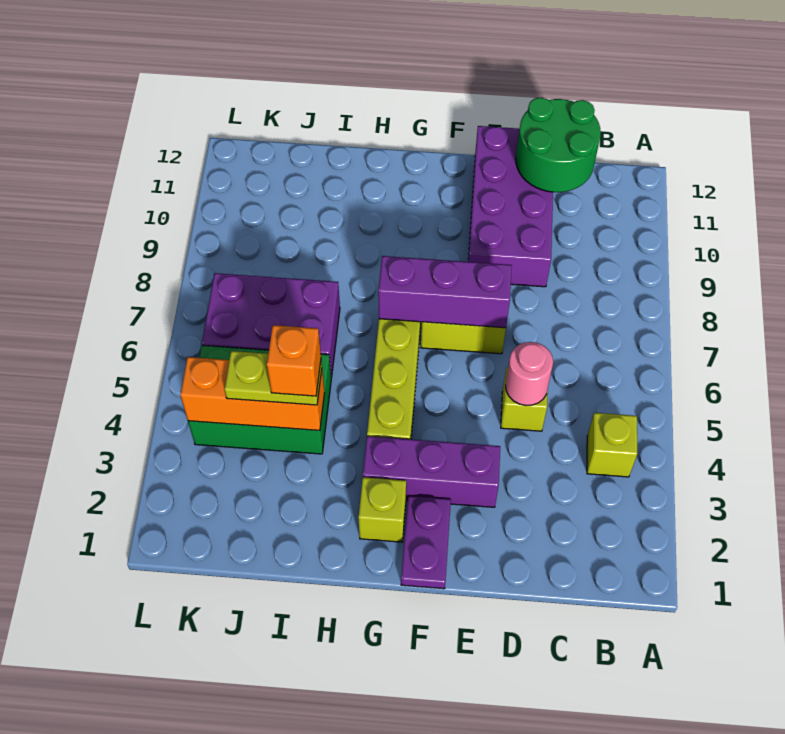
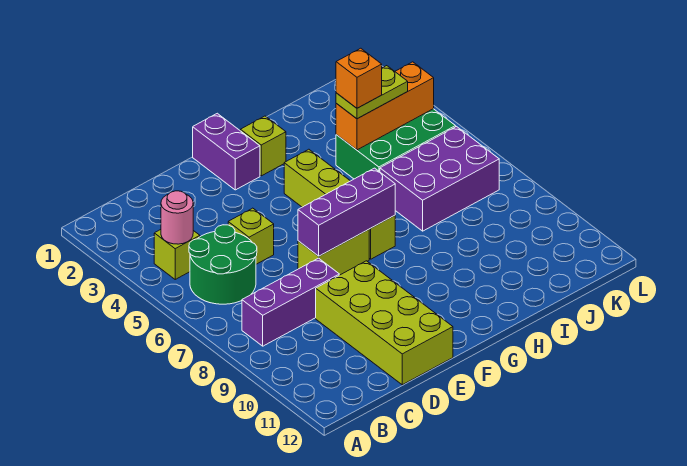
green round brick C11:D12 level 2 -> green round brick B5:C6 level 1
pink round brick D5 level 2 -> pink round brick B4 level 2
purple brick D9:E12 level 1 -> lime brick D9:E12 level 1
purple brick E3:G3 level 1 -> purple brick B8:D8 level 1
purple plate F1:F2 level 1 -> purple brick F1:F2 level 1

